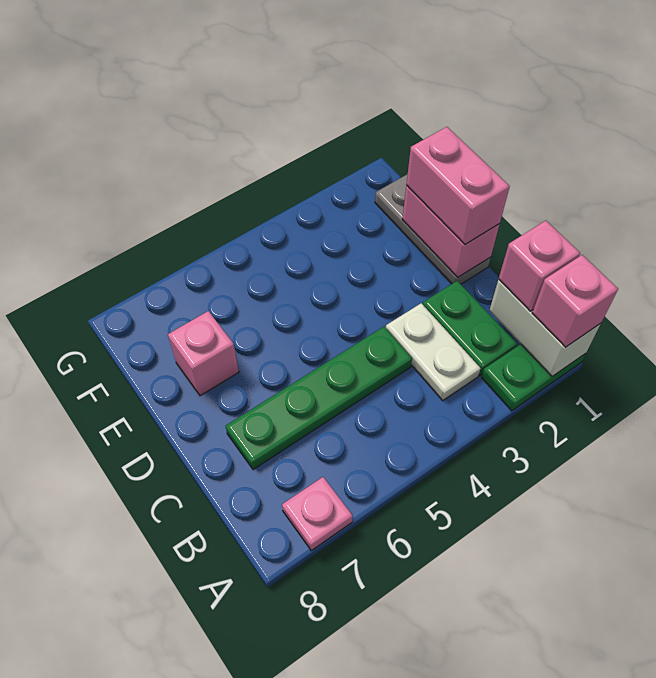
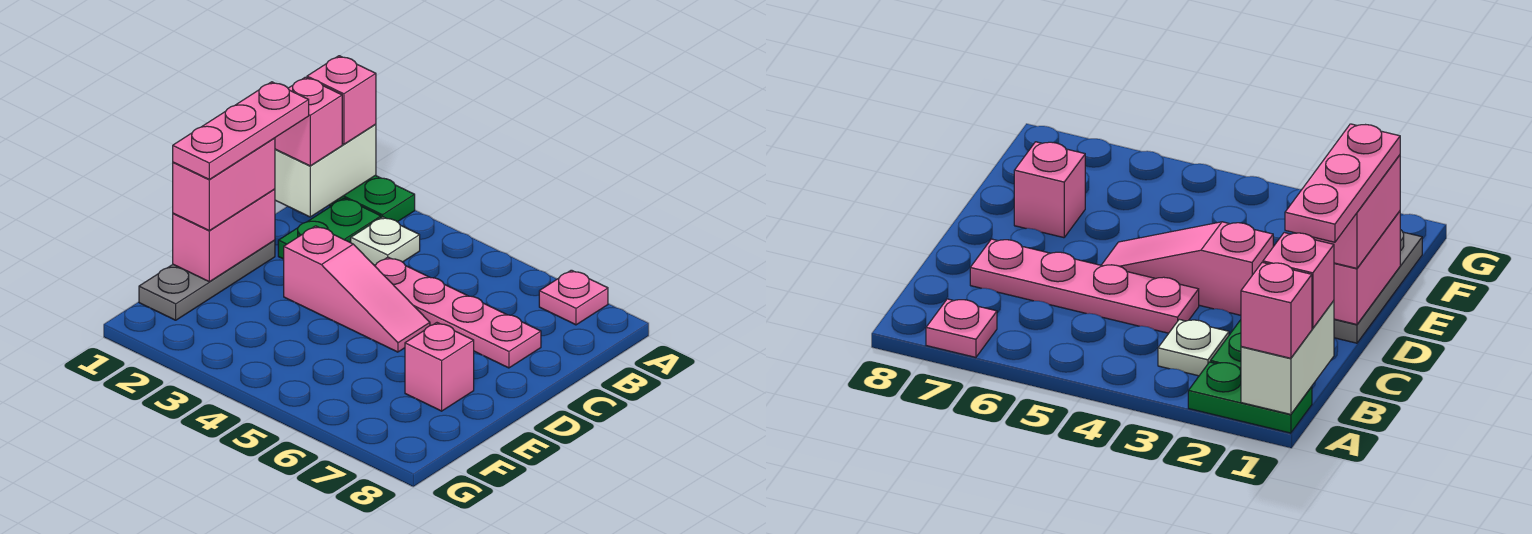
white plate B3:C3 level 1 -> white plate B3 level 1
none -> pink plate C1:E1 level 4
green plate C4:C7 level 1 -> pink plate C4:C7 level 1
none -> pink slope D3:D5 level 1 top 3

